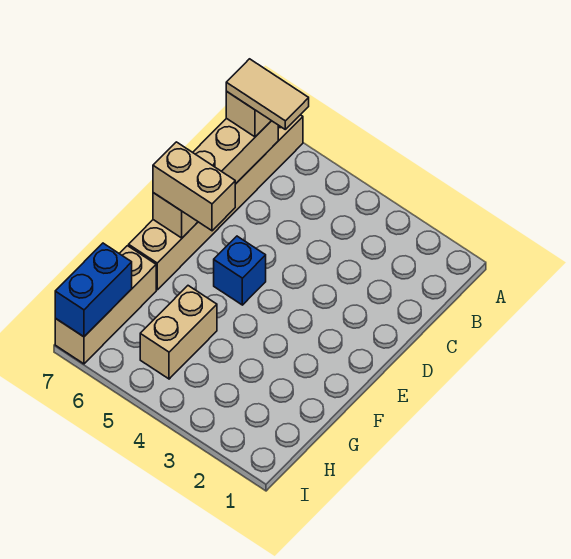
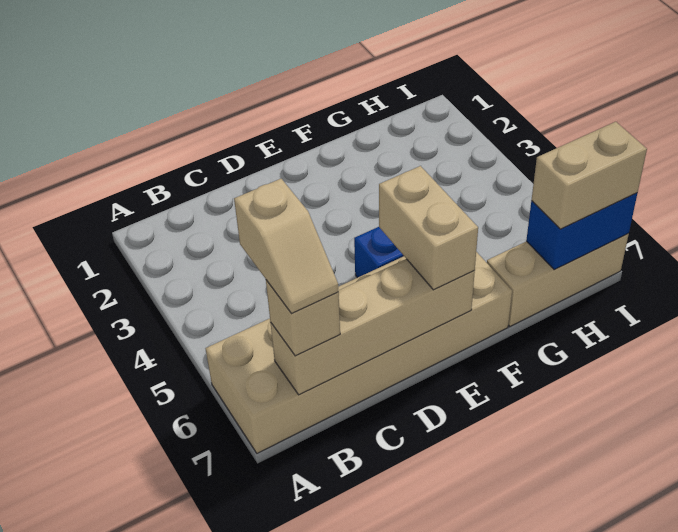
tan brick A7:F7 level 1 -> tan brick A6:F7 level 1
tan tile B6:B7 level 4 -> tan slope B6:B7 level 4 top 6
tan brick G5:H5 level 1 -> tan brick H7:I7 level 3

